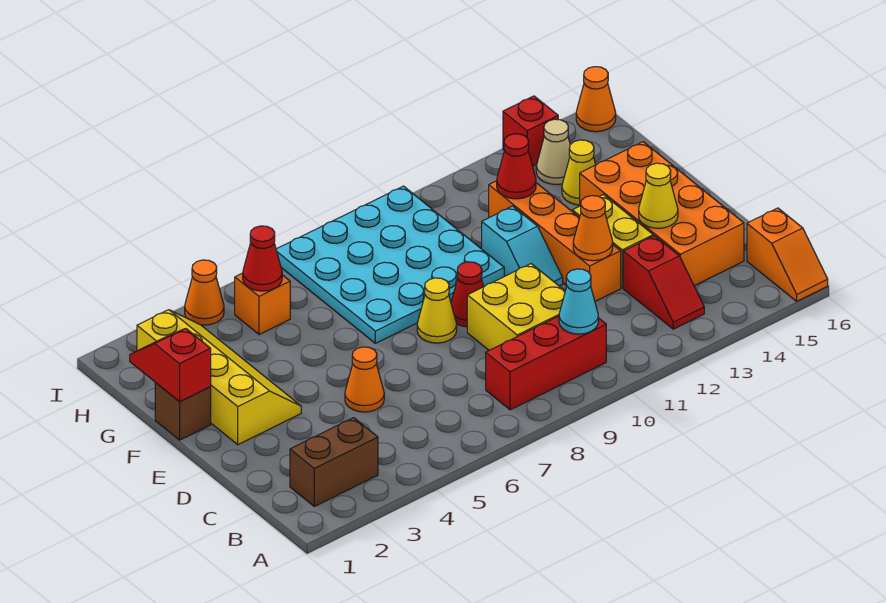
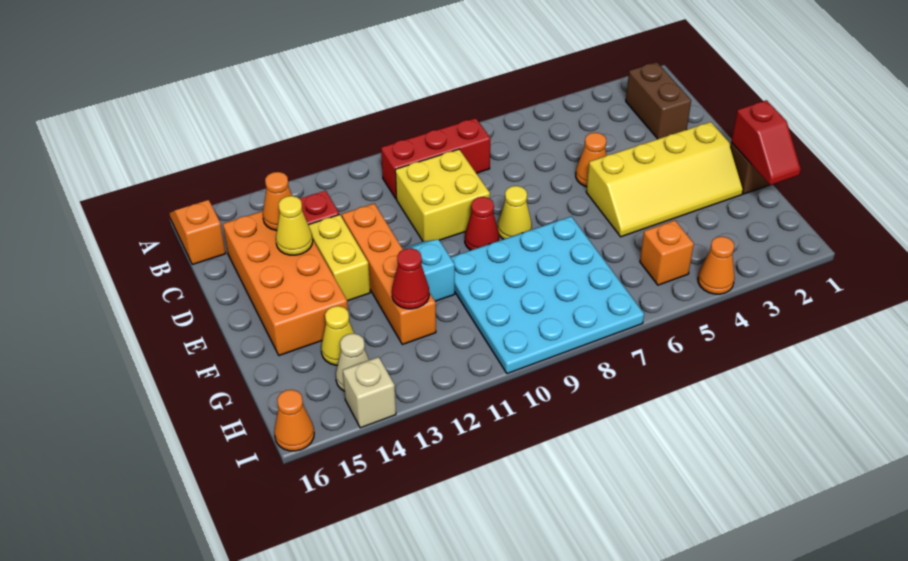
brown brick B2:B3 level 1 -> brown brick B2:C2 level 1
cyan cone B10 level 2 -> none
orange cone D12 level 2 -> orange cone C14 level 2
yellow slope E2:H3 level 1 top 2 -> yellow slope E2:F5 level 1 top E
red cone H5 level 2 -> none
red brick I14 level 1 -> tan brick I14 level 1

